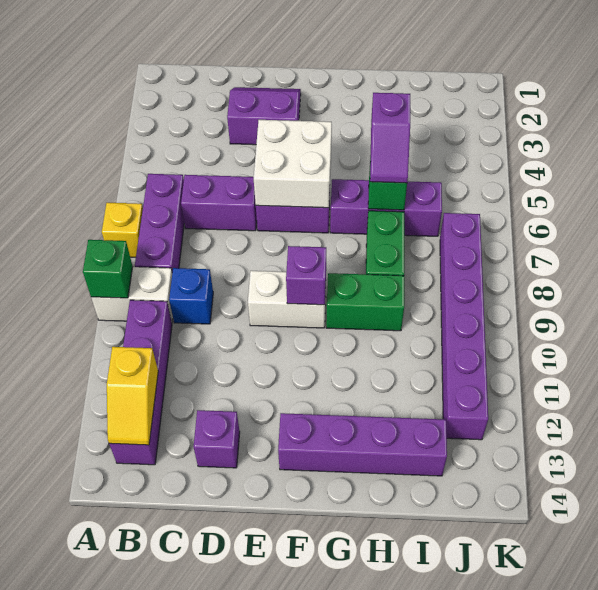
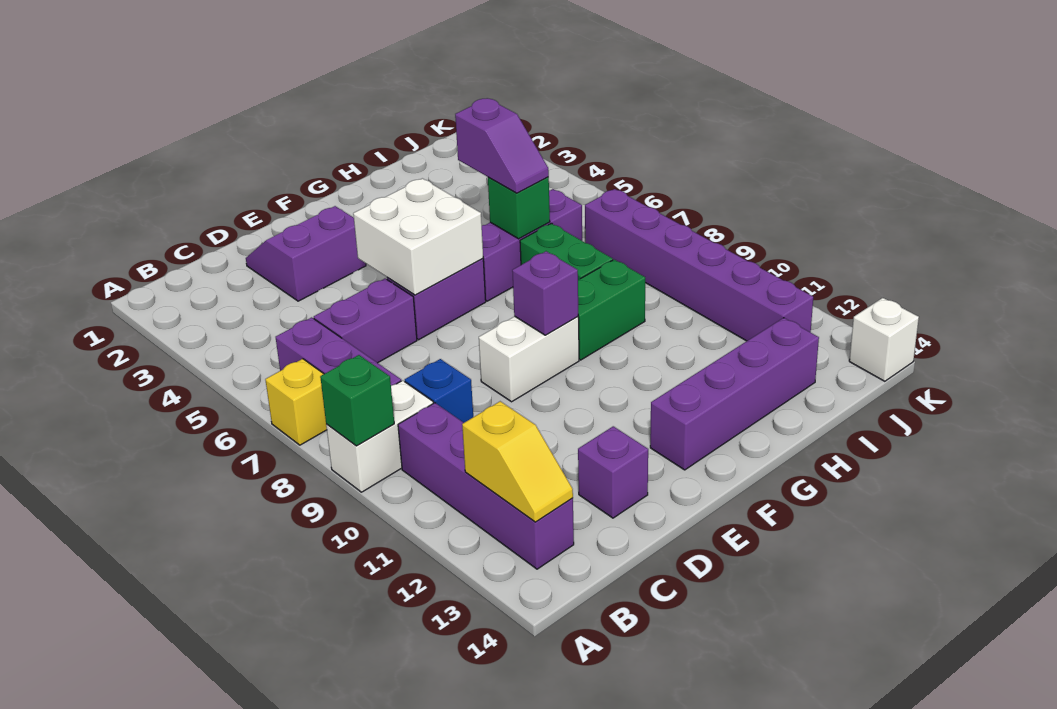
none -> white brick K14 level 1

